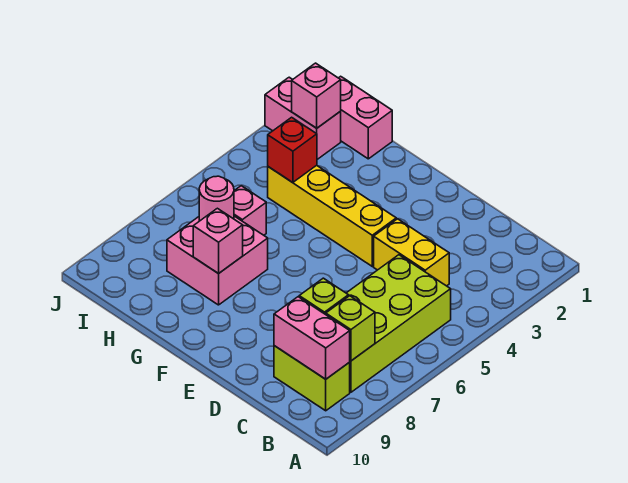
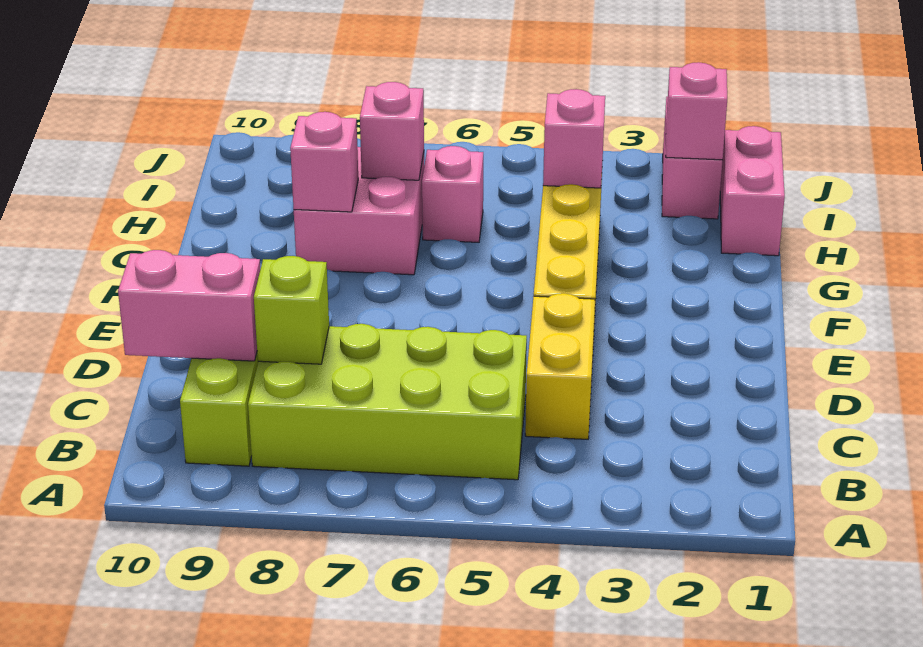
lime brick B8 level 2 -> none
pink brick B9:C9 level 2 -> pink brick C9:C10 level 2
red brick H4 level 2 -> pink brick H4 level 2
pink round brick H7 level 2 -> pink brick H7 level 2

